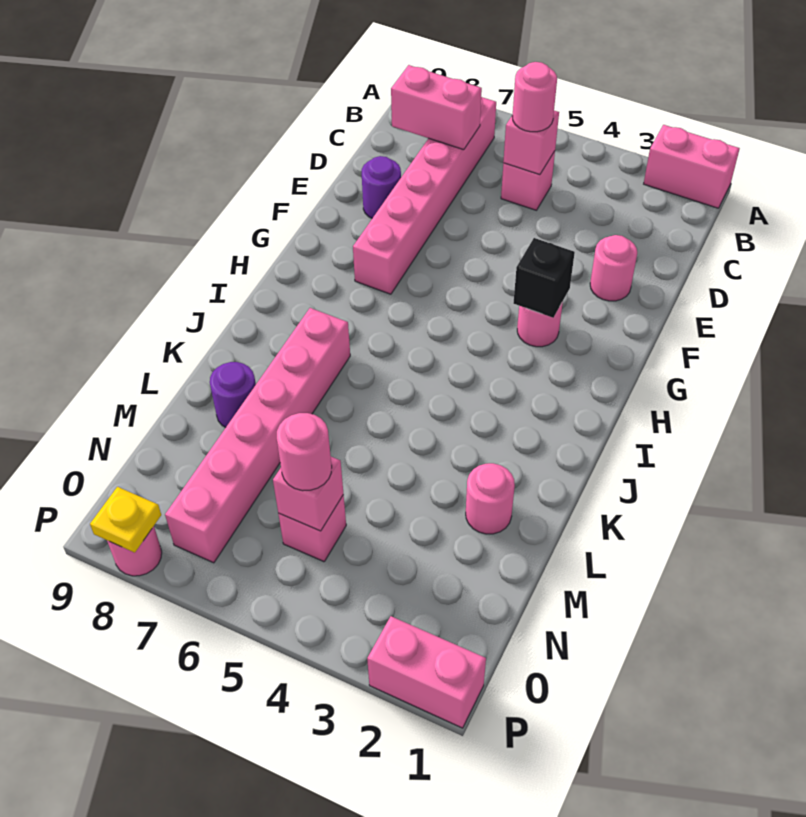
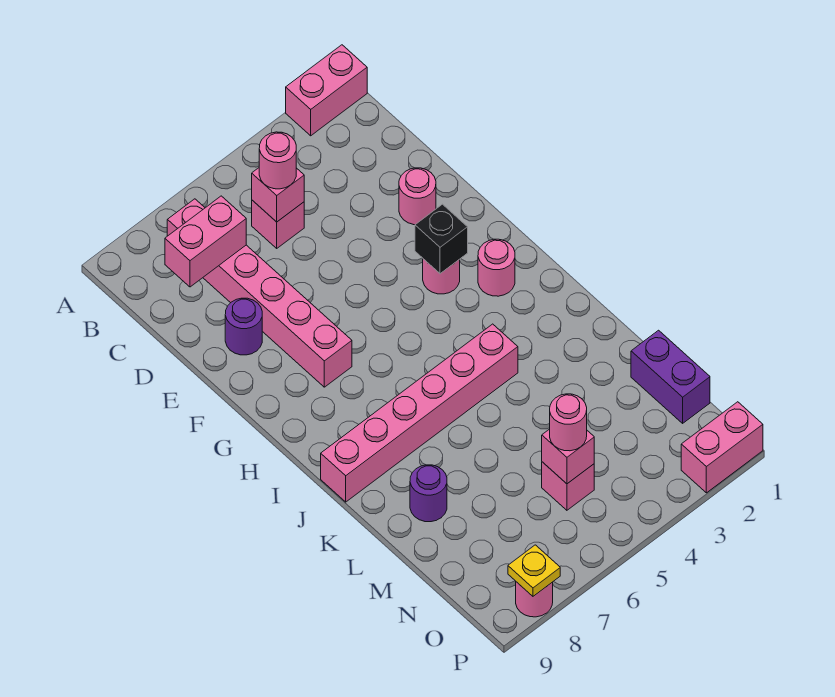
pink brick J7:O7 level 1 -> pink brick J4:J9 level 1
pink round brick L2 level 1 -> pink round brick H2 level 1
none -> purple brick M1:N1 level 1

